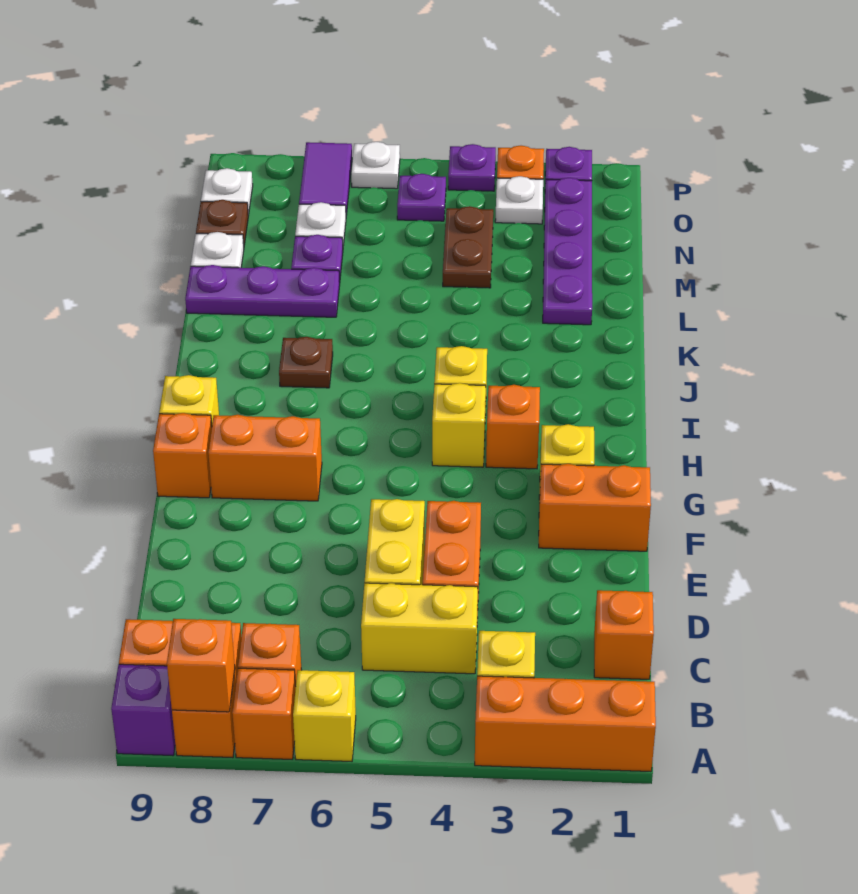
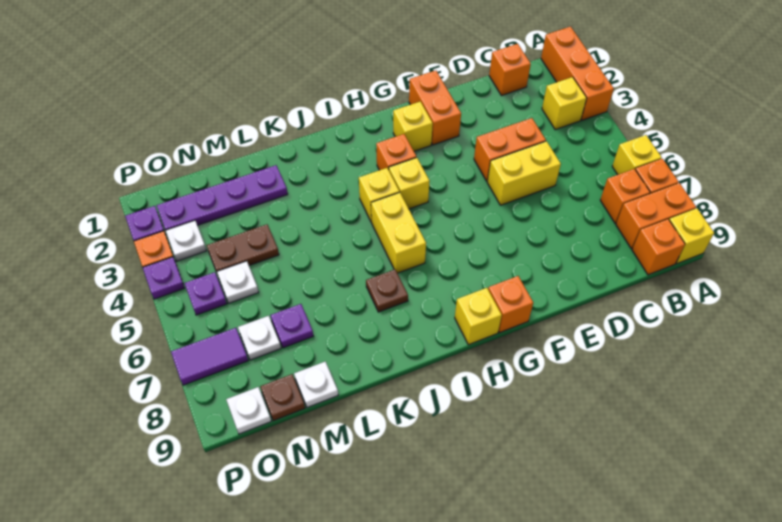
orange brick A8 level 2 -> none
purple brick A9 level 1 -> yellow brick A9 level 1
yellow brick C4:C5 level 1 -> yellow brick I5:I6 level 1
orange brick G7:G8 level 1 -> none
purple plate L7:L9 level 1 -> none
white plate P6 level 1 -> white plate N5 level 1

